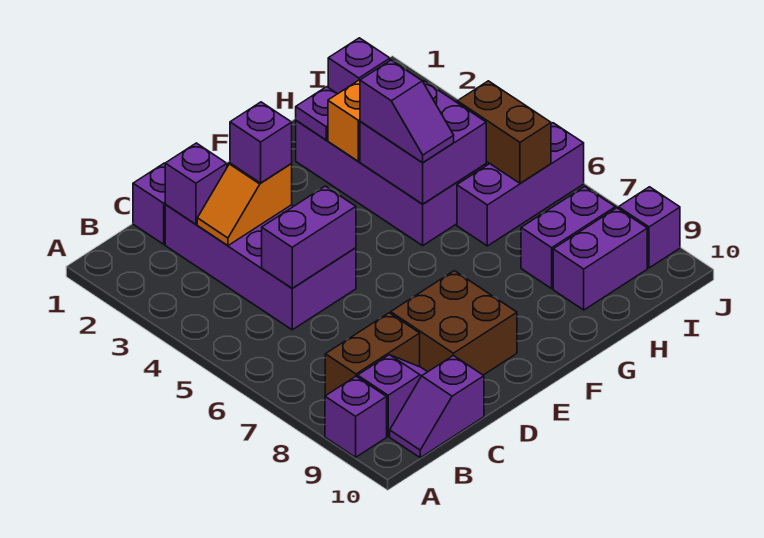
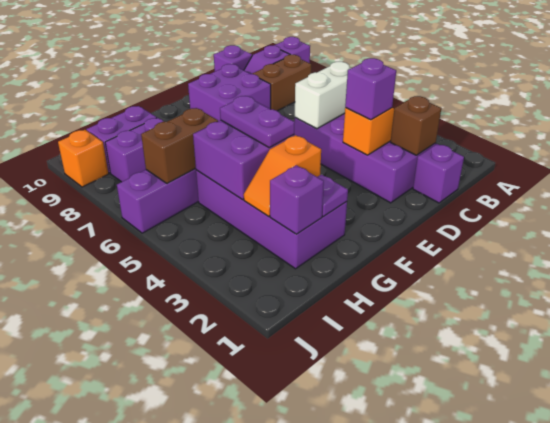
purple brick C2 level 2 -> brown brick C2 level 2
purple brick C5:D5 level 2 -> white brick C5:D5 level 2
brown brick D8:E9 level 1 -> purple brick D8:E9 level 1
purple slope G4:G5 level 3 top 4 -> purple plate G4:G5 level 3
brown brick I5:I6 level 2 -> brown brick H6:I6 level 2
purple brick J9 level 1 -> orange brick J9 level 1

